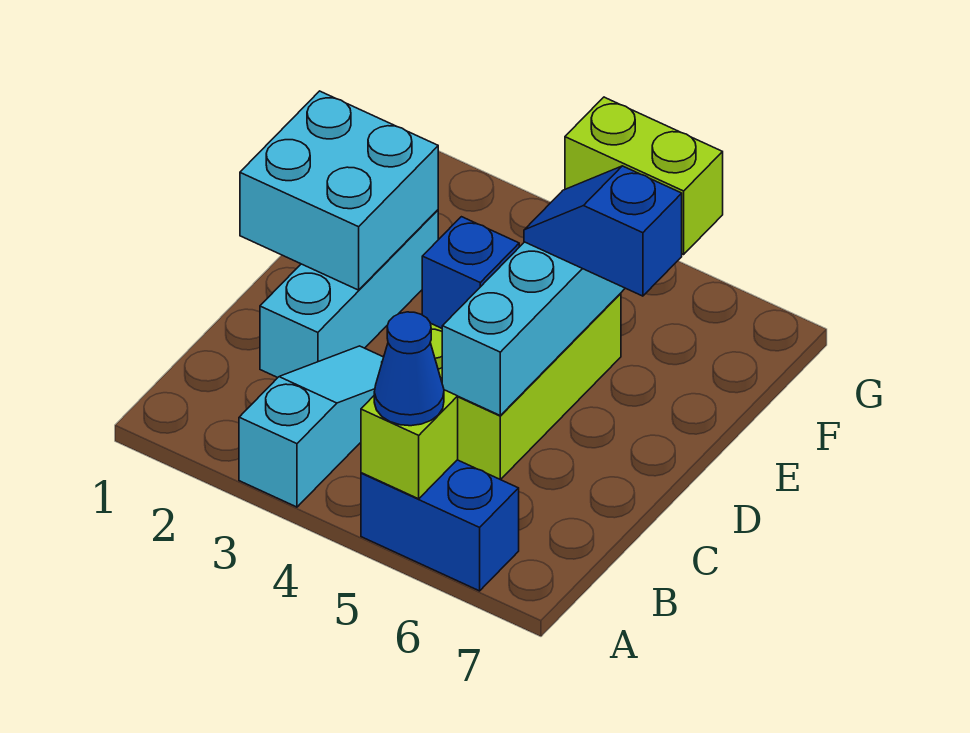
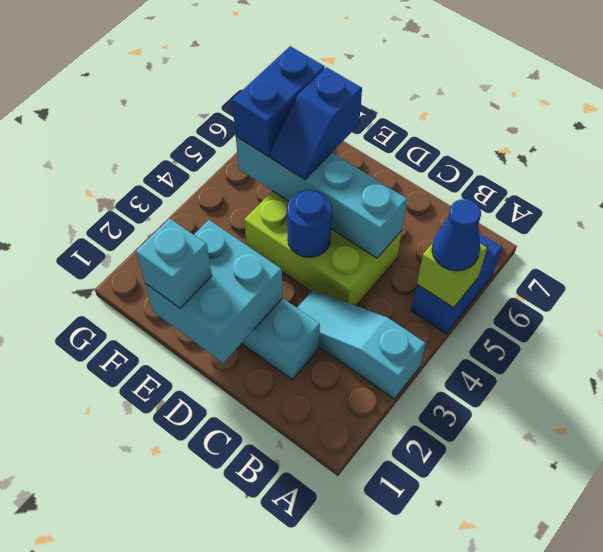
blue brick D4 level 2 -> blue round brick D4 level 2
none -> cyan brick E1 level 3
lime brick F5:F6 level 3 -> blue brick F5:F6 level 3

